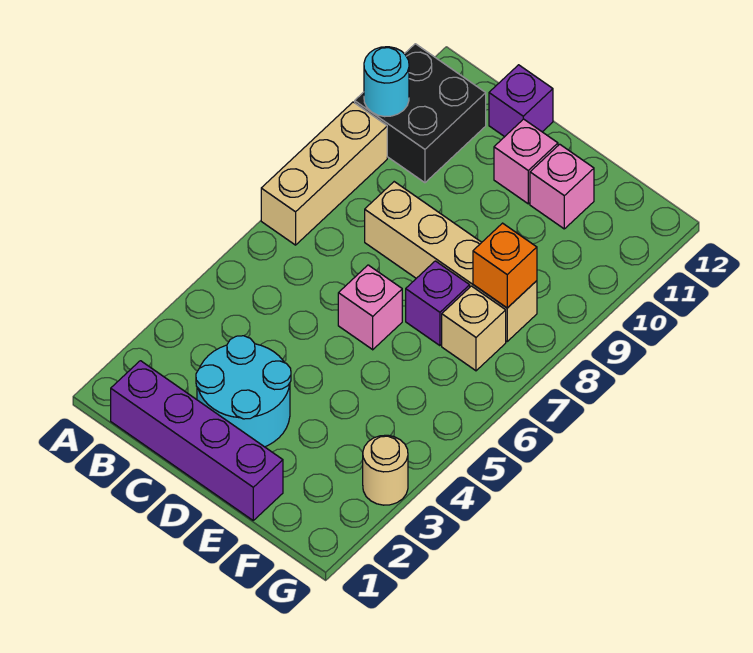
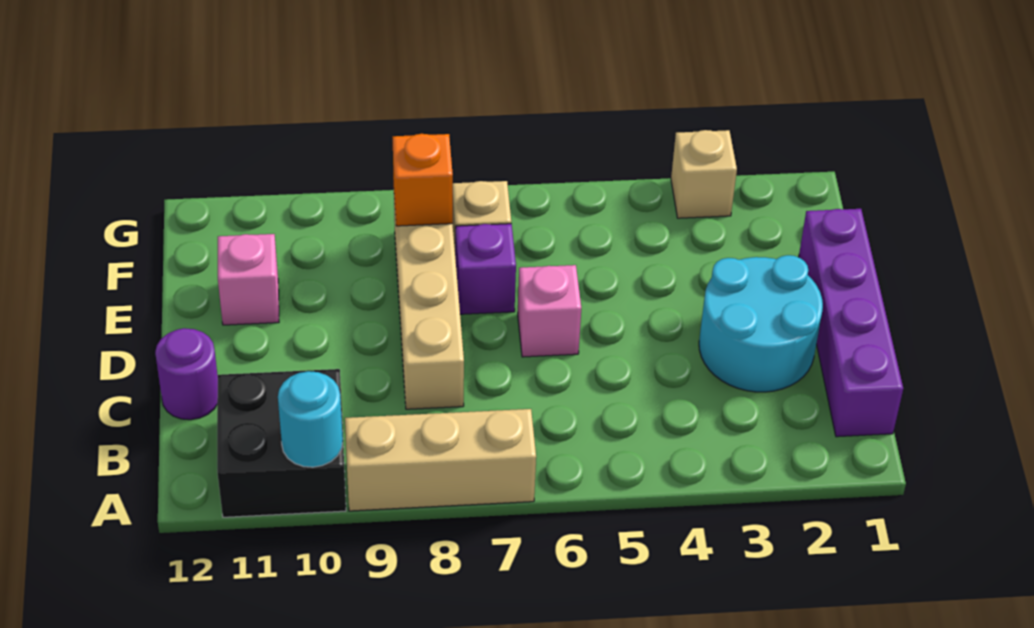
purple brick C12 level 1 -> purple round brick C12 level 1
pink brick D11 level 1 -> none
tan round brick G3 level 1 -> tan brick G3 level 1

